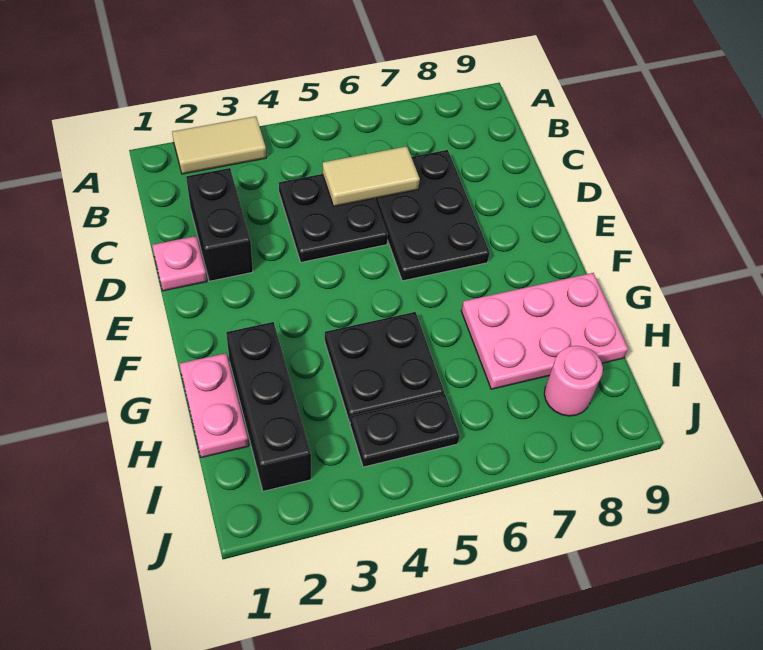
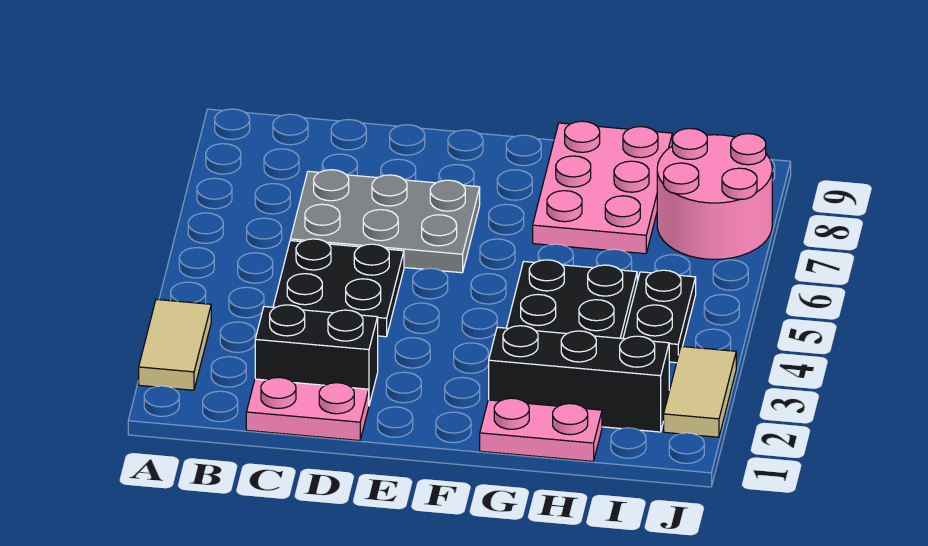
tan tile C5:C6 level 2 -> tan tile J2:J3 level 1
black plate C6:E7 level 1 -> grey plate C6:E7 level 1
pink plate D1 level 1 -> pink plate C1:D1 level 1
pink round brick I8 level 1 -> pink round brick I7:J8 level 1

